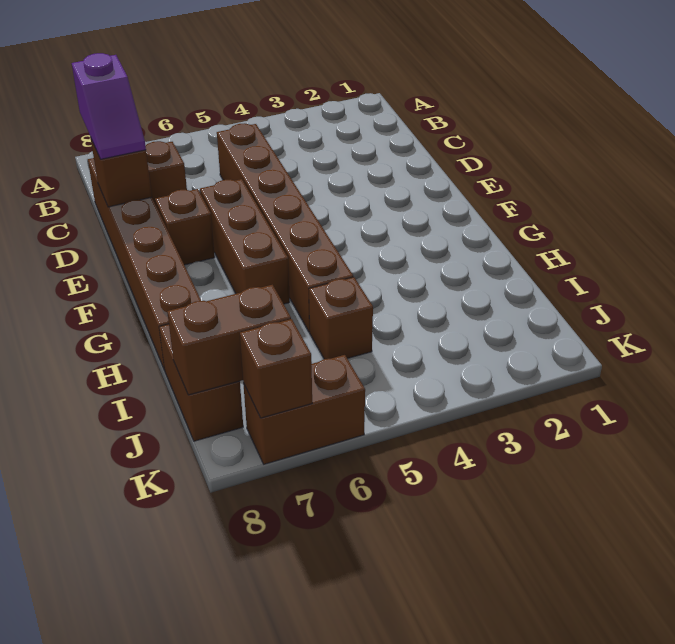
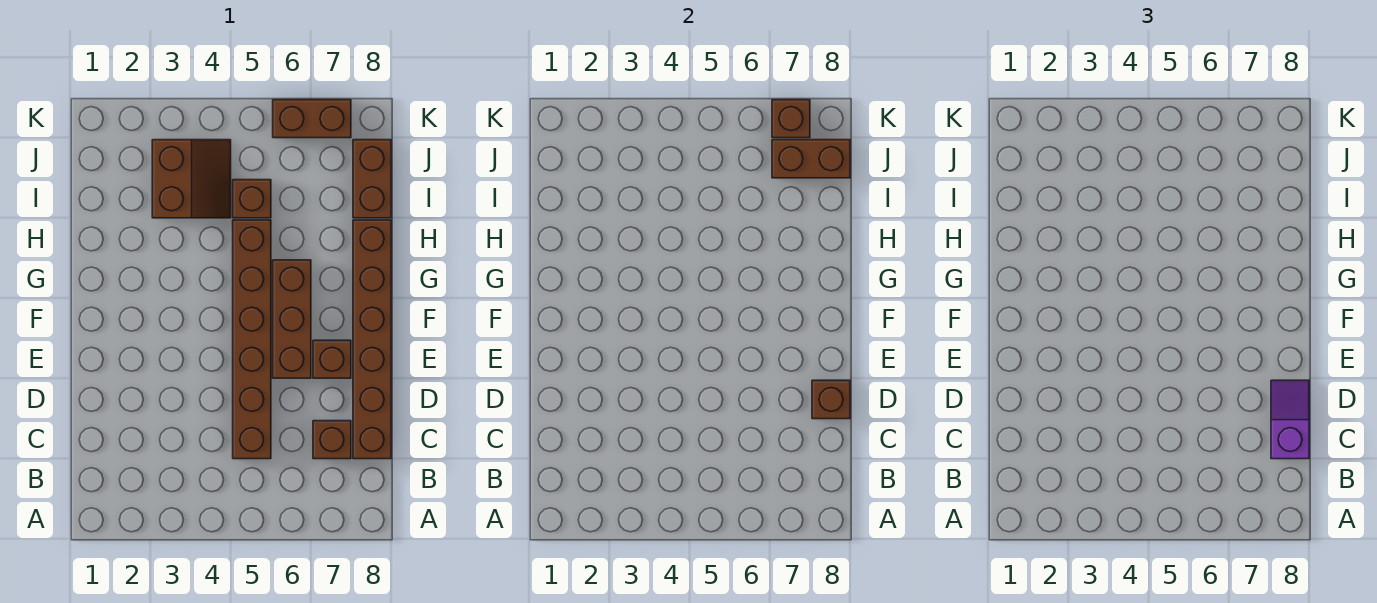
none -> brown slope I3:J4 level 1 top 3

